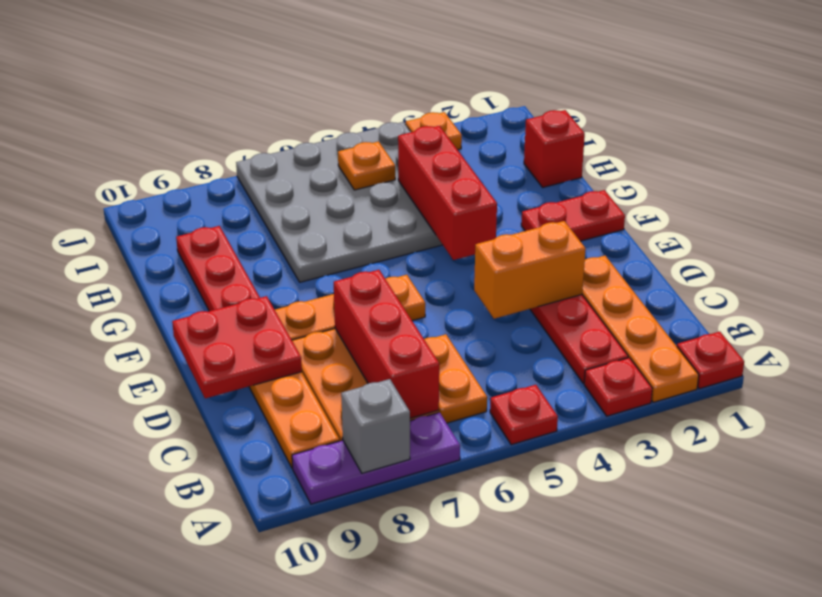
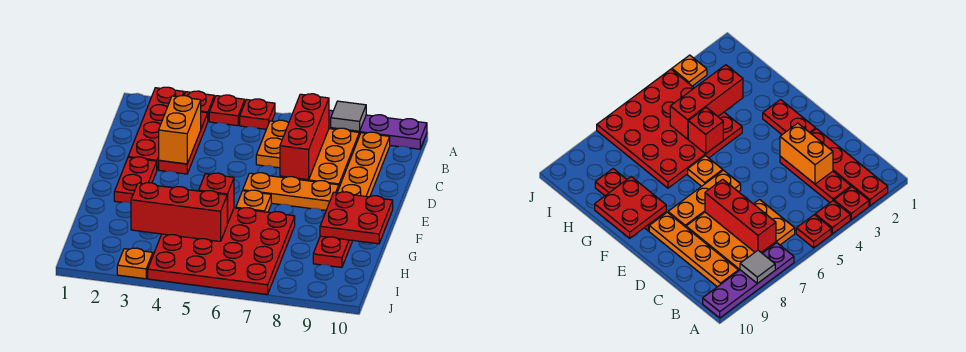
red plate A1 level 1 -> red plate A4 level 1
orange plate A2:D2 level 1 -> red plate A2:D2 level 1
purple plate A7:A9 level 1 -> purple plate A7:A10 level 1
grey brick A8 level 2 -> grey tile A8 level 2
orange brick D3:D4 level 2 -> orange brick C3:D3 level 2
red plate D9:E10 level 2 -> red plate F9:G10 level 2
red plate F1:F2 level 1 -> red plate E2:F2 level 1
red brick F4:H4 level 2 -> red brick H3:H5 level 2
grey plate G4:J7 level 1 -> red plate G4:J7 level 1
red brick H1 level 1 -> red brick G5 level 2
orange plate I5 level 2 -> orange plate F6 level 1

